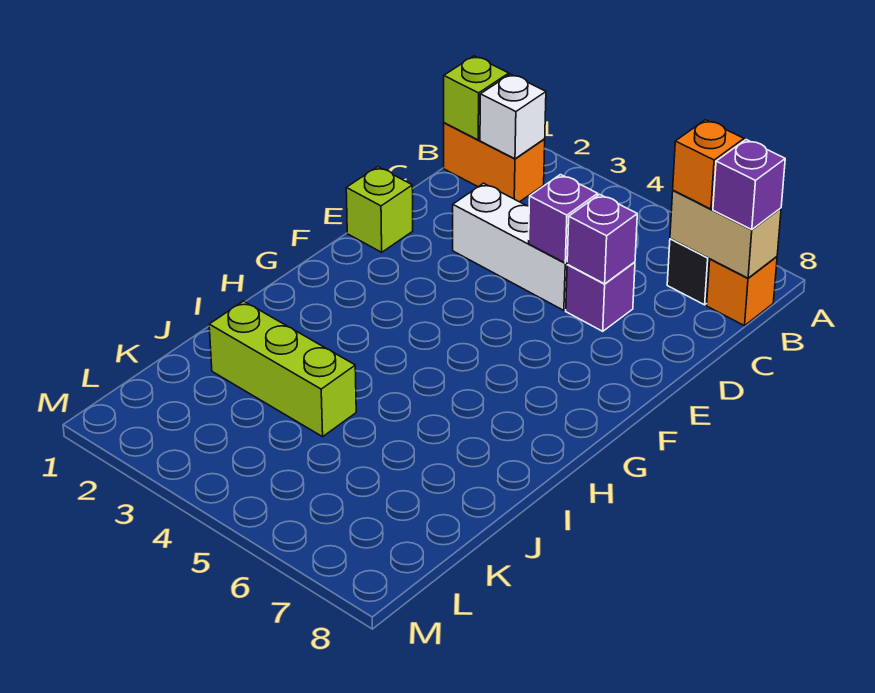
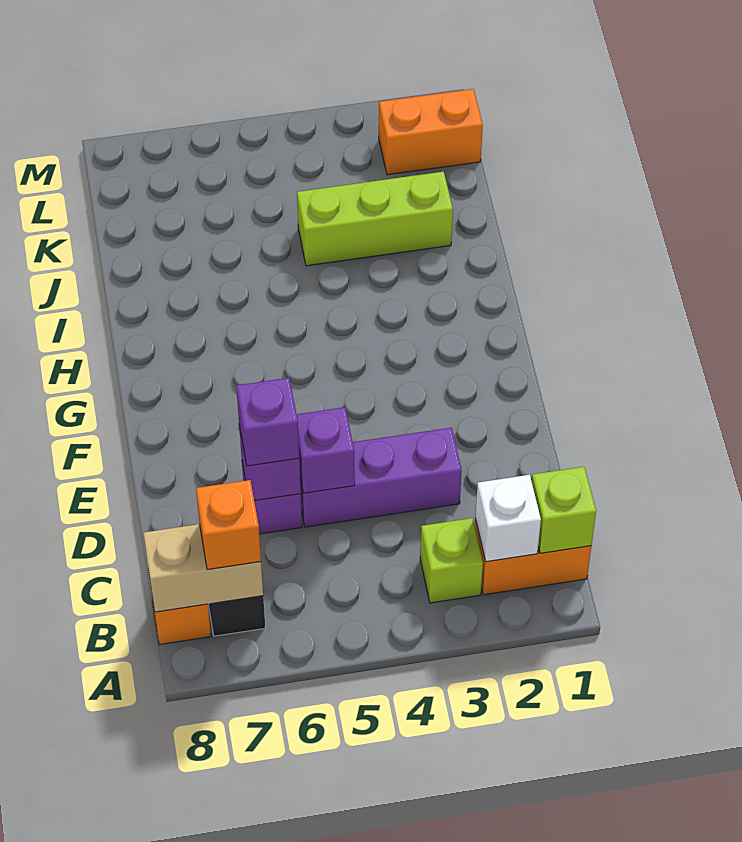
purple brick B8 level 3 -> purple brick D6 level 3
white brick D3:D5 level 1 -> purple brick D3:D5 level 1
lime brick E1 level 1 -> lime brick B3 level 1
none -> orange brick L1:L2 level 1

